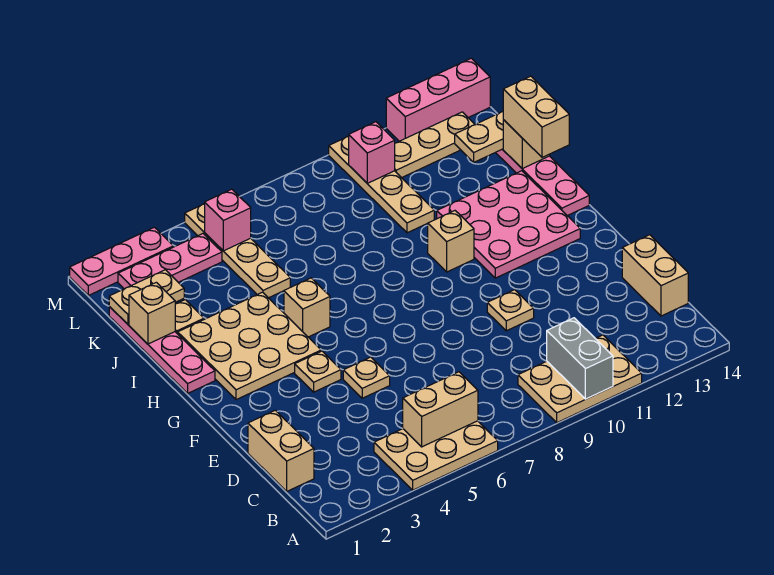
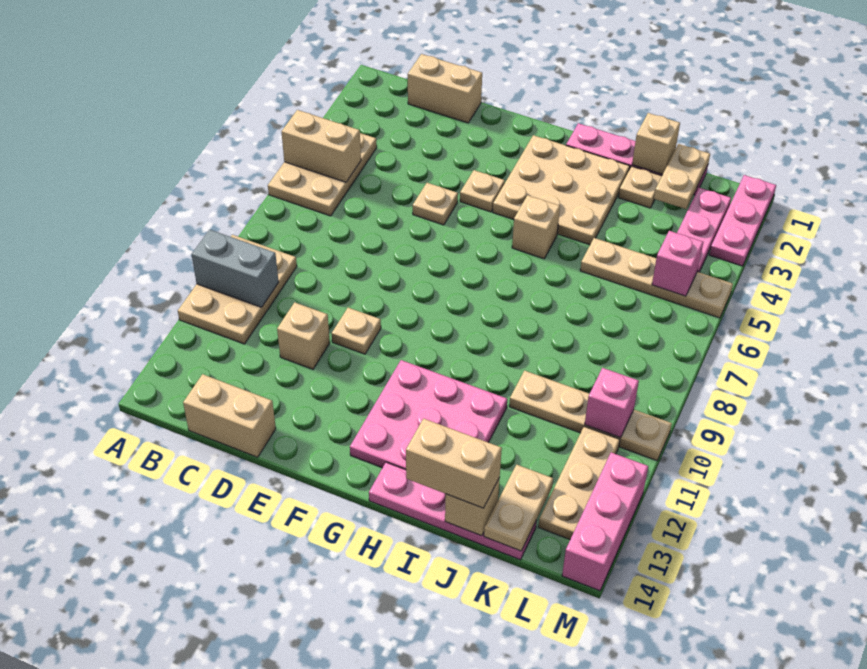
tan brick B5:B6 level 2 -> tan brick A5:B5 level 2
tan brick H10 level 1 -> tan brick D11 level 1

